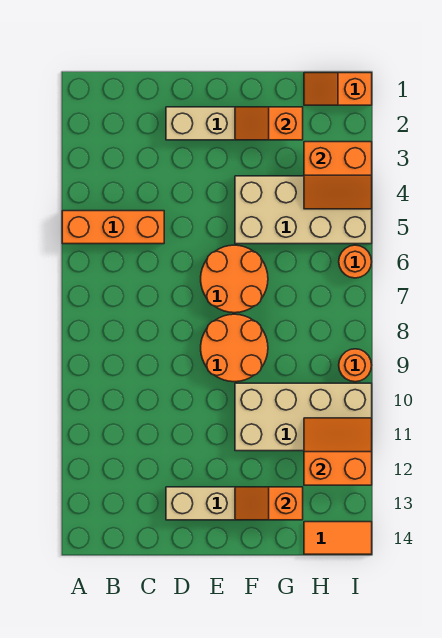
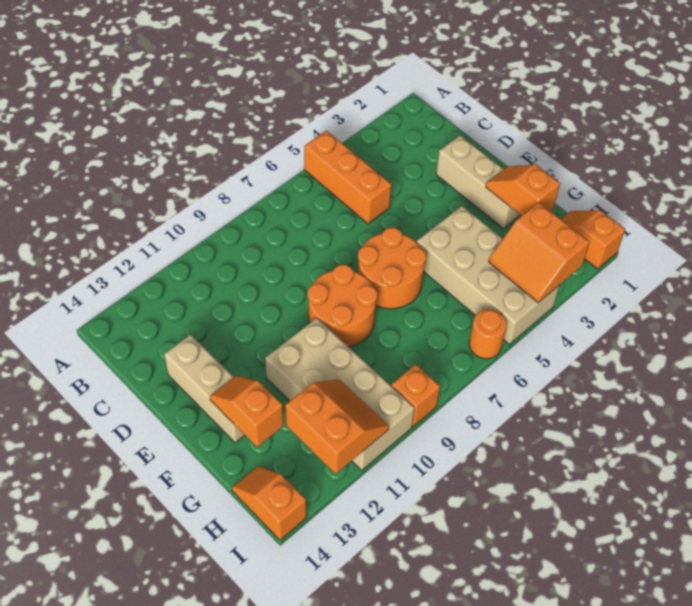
orange tile H14:I14 level 1 -> orange slope H14:I14 level 1 top I
orange round brick I9 level 1 -> orange brick I9 level 1

